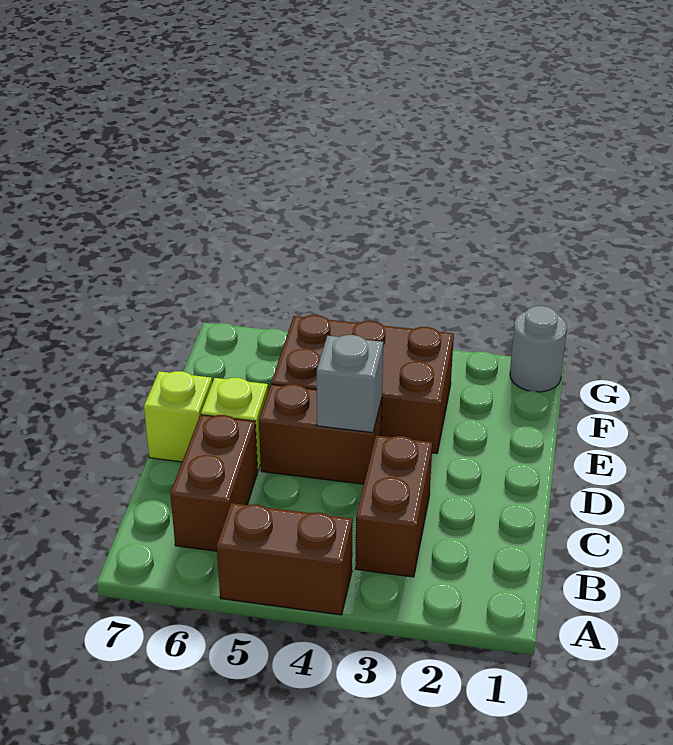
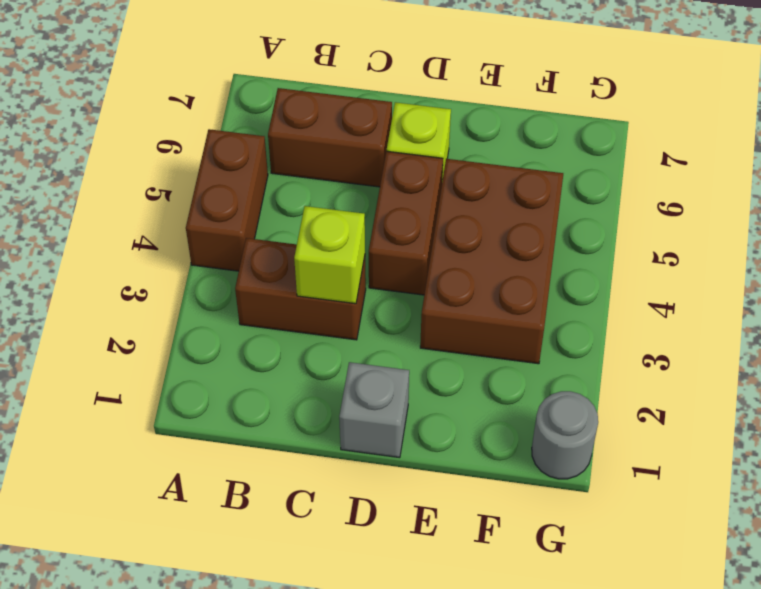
grey brick D4 level 2 -> grey brick D1 level 1
lime brick D7 level 1 -> lime brick C3 level 2

